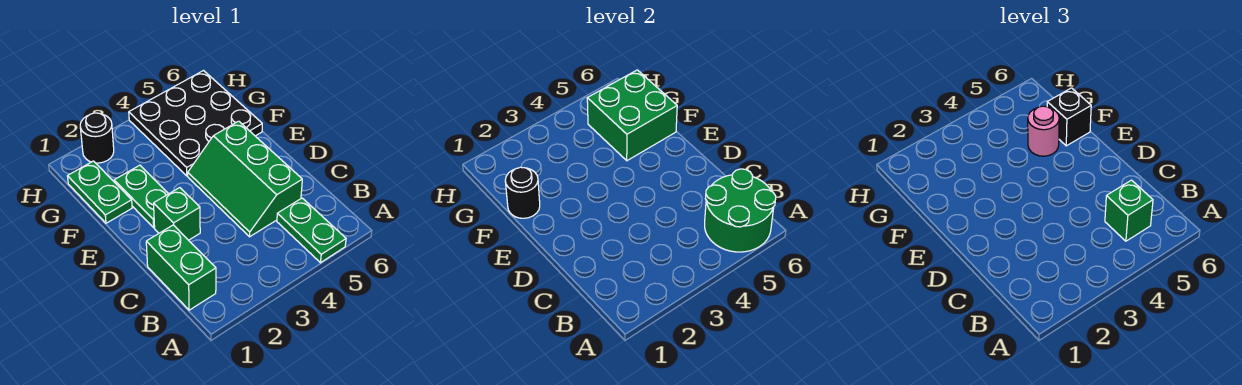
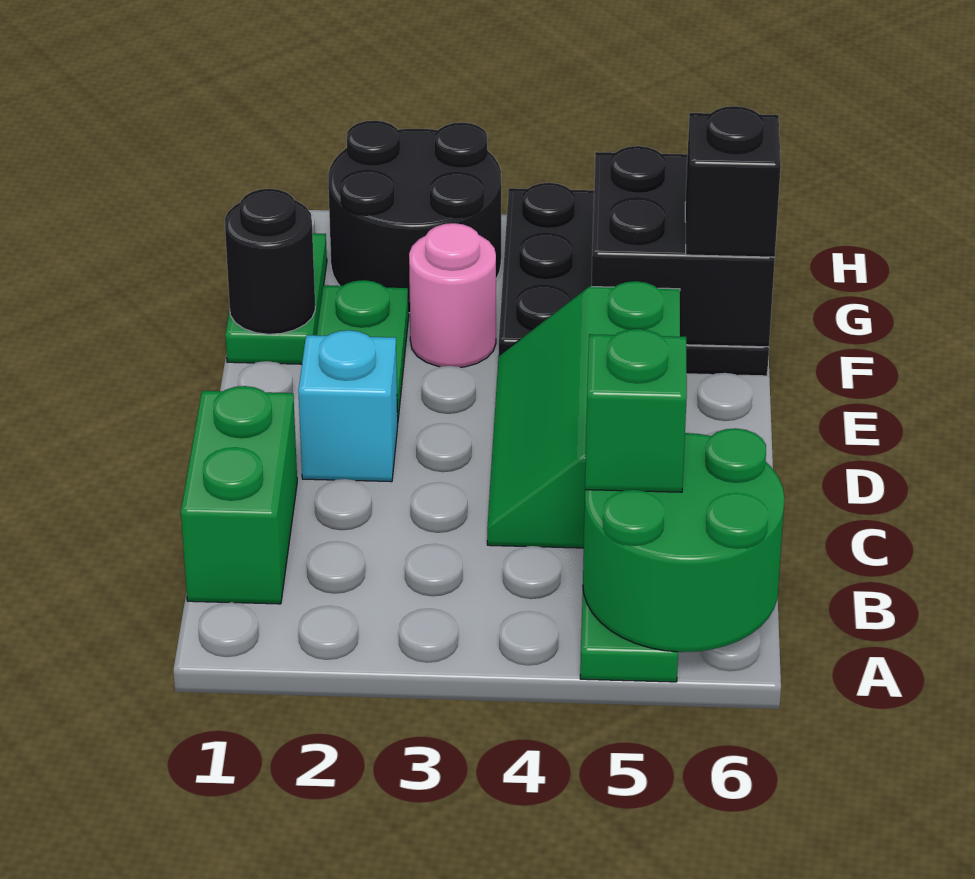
green brick D2 level 1 -> cyan brick D2 level 1
green brick F5:G6 level 2 -> black brick F5:G6 level 2
pink round brick F5 level 3 -> pink round brick F3 level 1
black round brick H2 level 1 -> black round brick G2:H3 level 1

